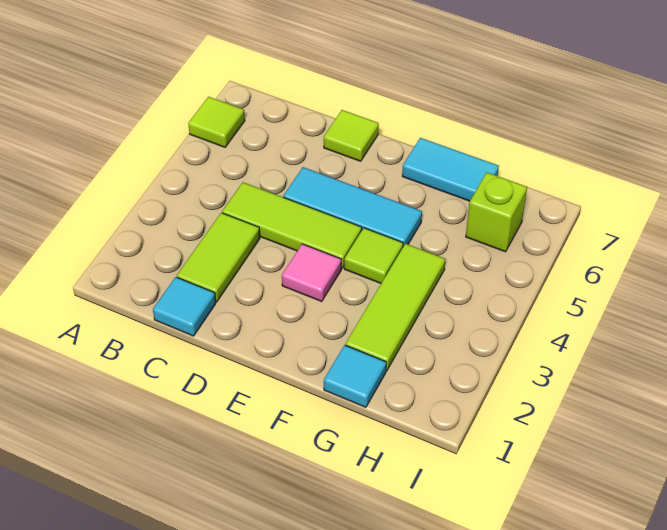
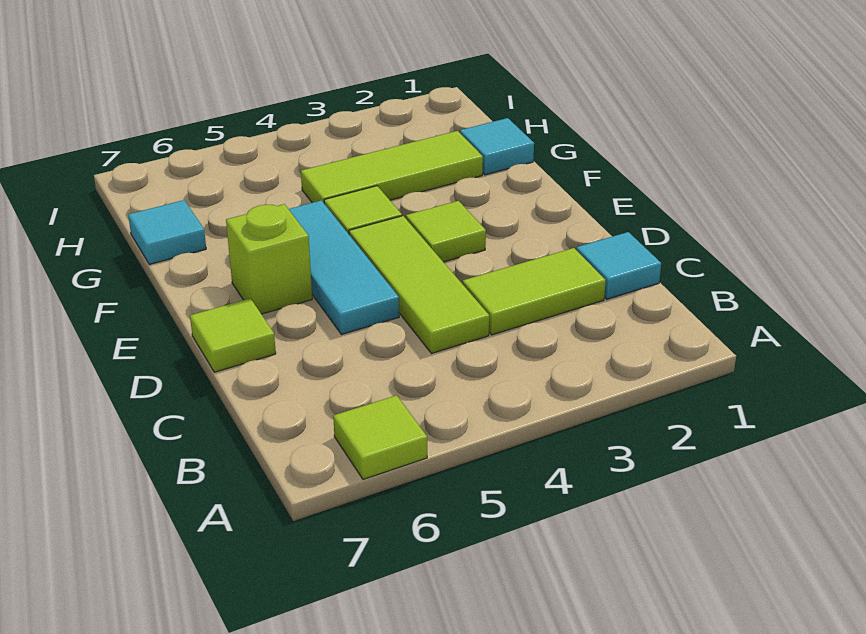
pink tile E3 level 1 -> lime tile E3 level 1
cyan tile F7:G7 level 1 -> cyan tile G7 level 1
lime brick H6 level 1 -> lime brick E6 level 1

